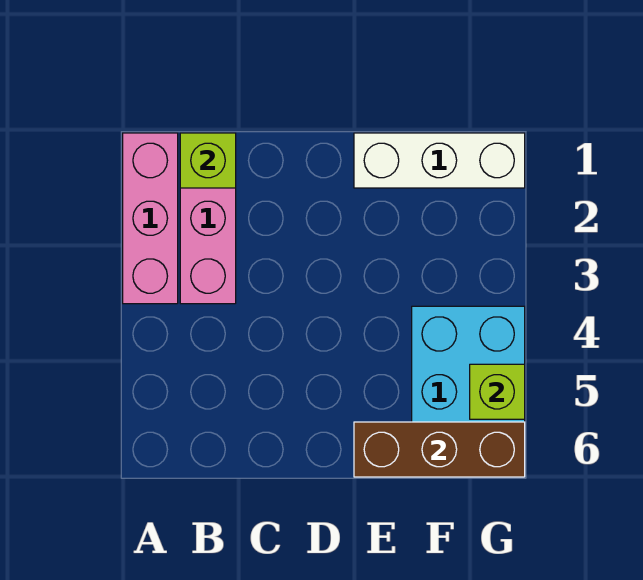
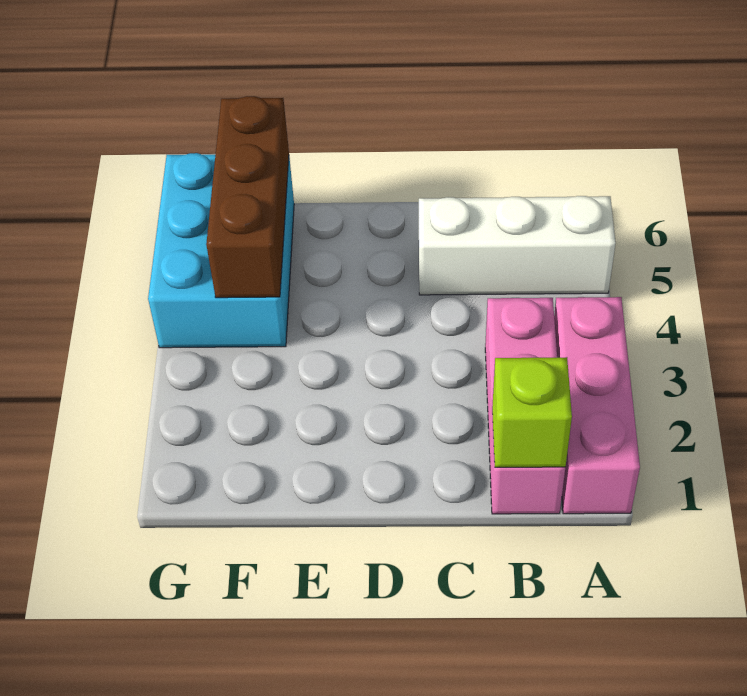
white brick E1:G1 level 1 -> white brick A5:C5 level 1
brown brick E6:G6 level 2 -> brown brick F4:F6 level 2
lime brick G5 level 2 -> none

